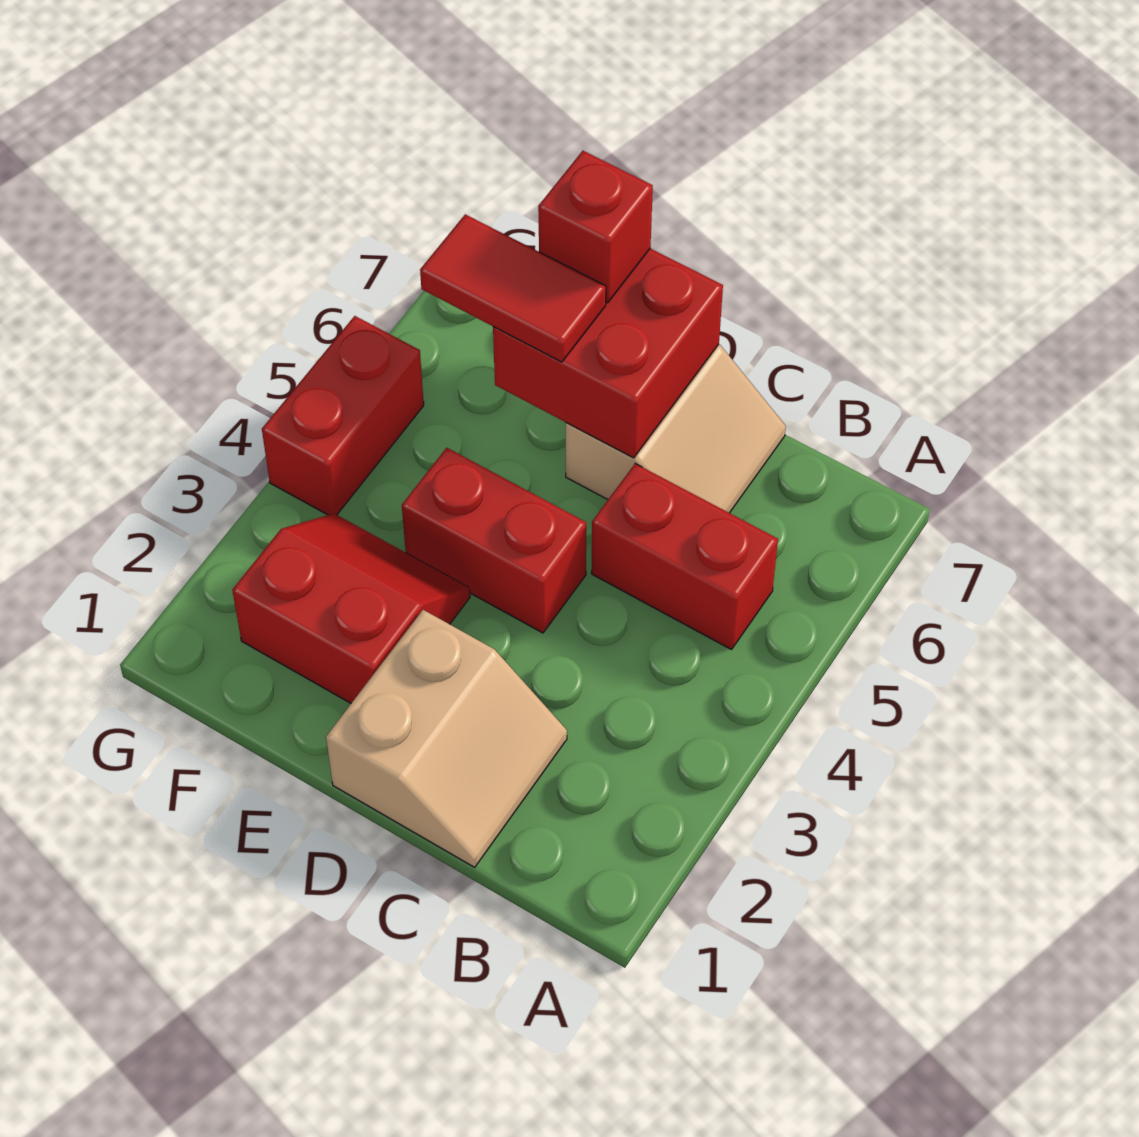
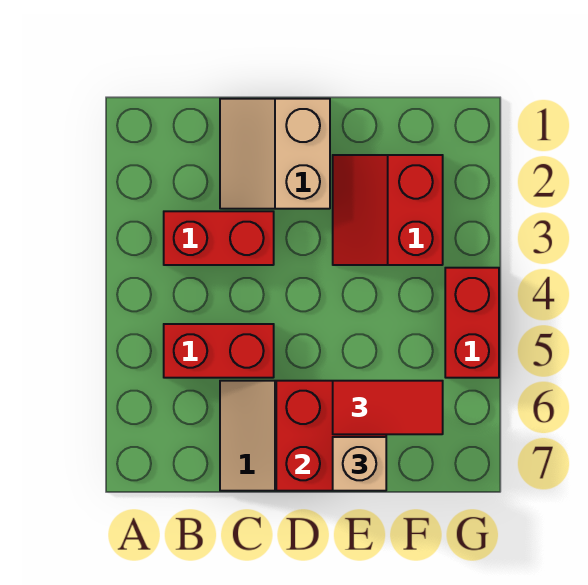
red brick D4:E4 level 1 -> red brick B3:C3 level 1
red slope E2:F3 level 1 top 2 -> red slope E2:F3 level 1 top F
red brick E7 level 3 -> tan brick E7 level 3

